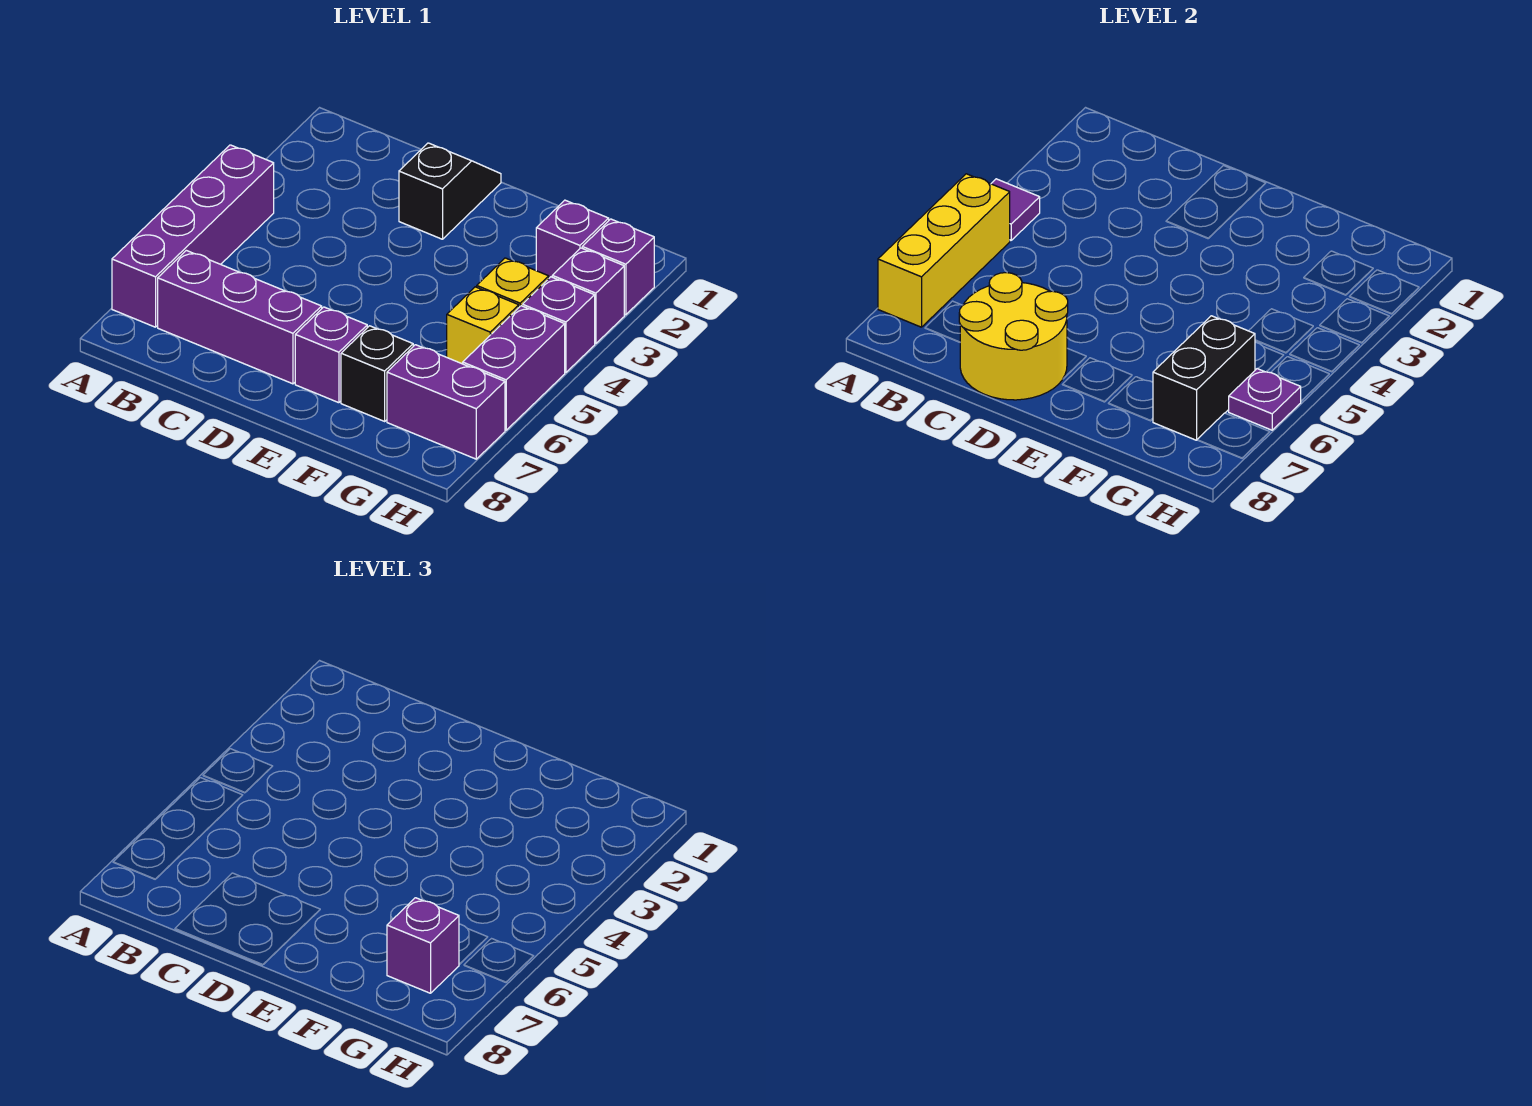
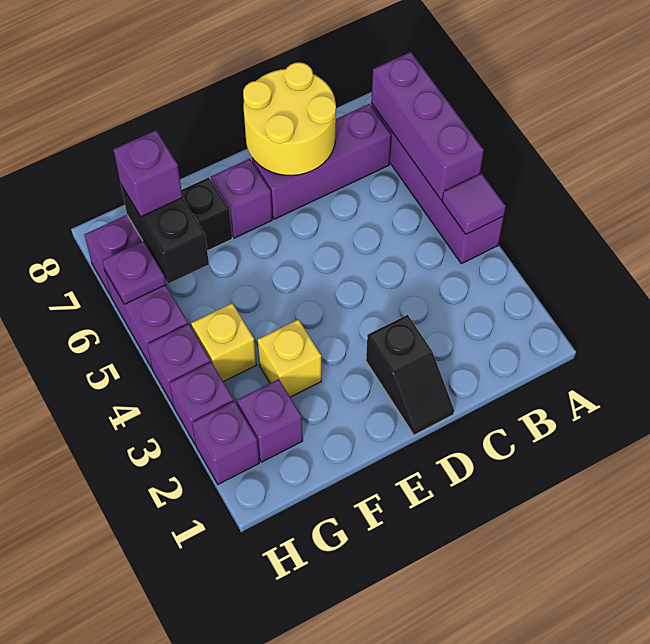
yellow brick A5:A7 level 2 -> purple brick A5:A7 level 2
yellow brick G5 level 1 -> yellow brick F3 level 1

